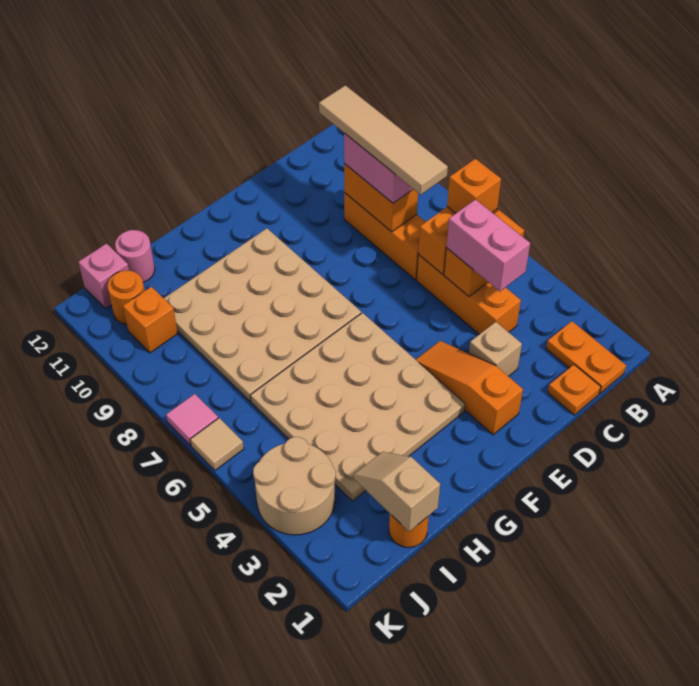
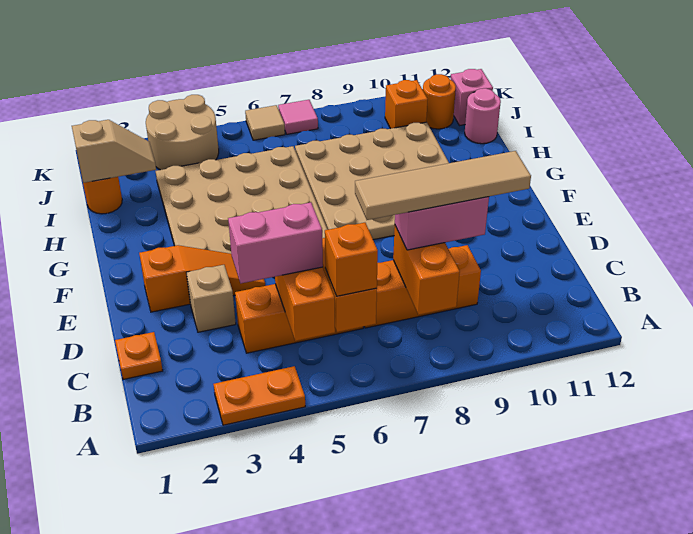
orange plate B1:B2 level 1 -> orange plate A3:A4 level 1
orange brick C8:C9 level 2 -> orange brick B8:C8 level 2

